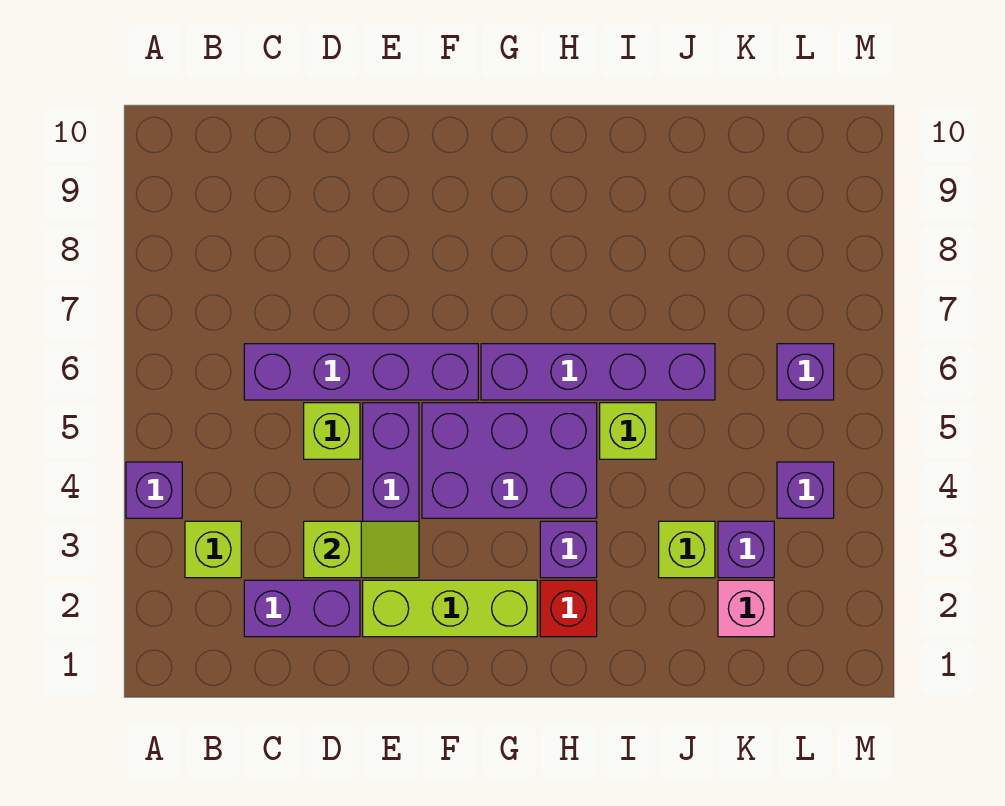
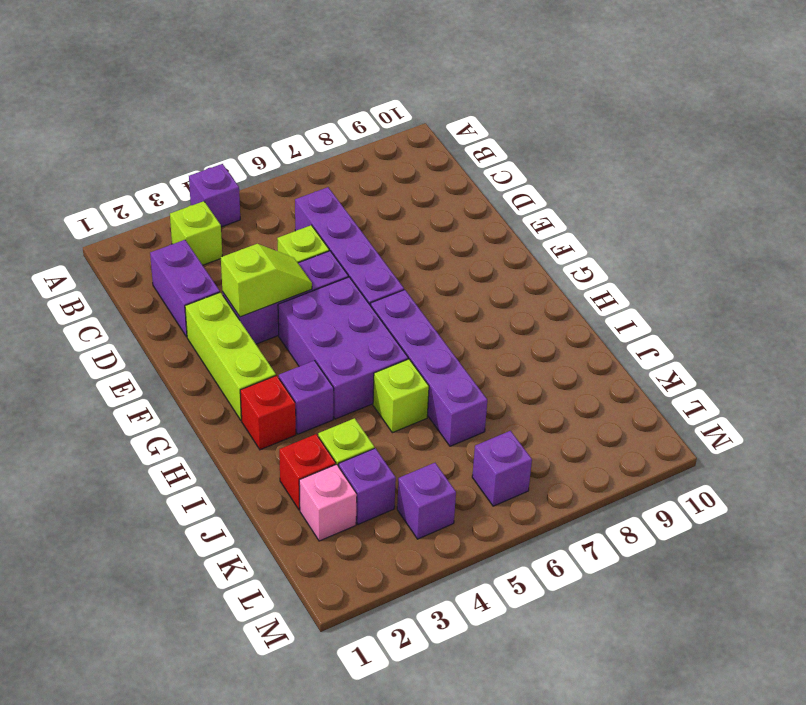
lime slope D3:E3 level 2 top D -> lime slope E3:E4 level 2 top 3
none -> red brick J2 level 1

